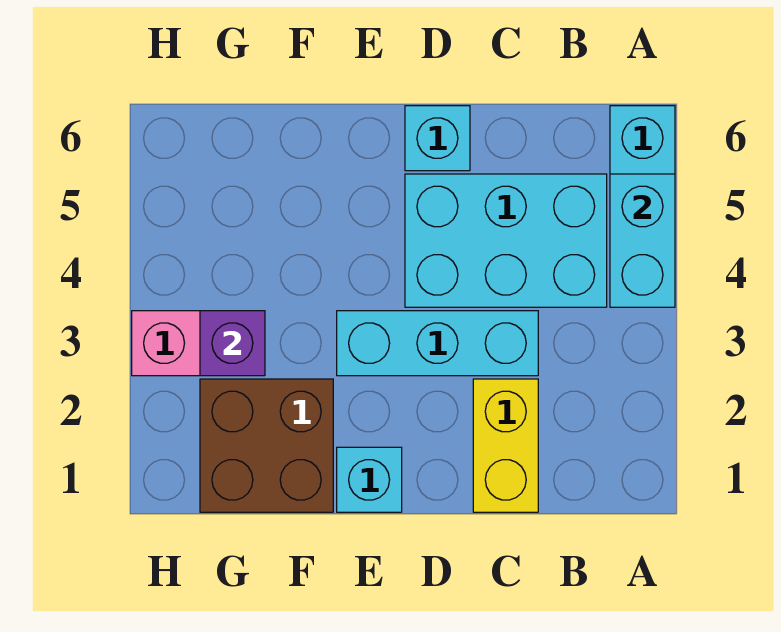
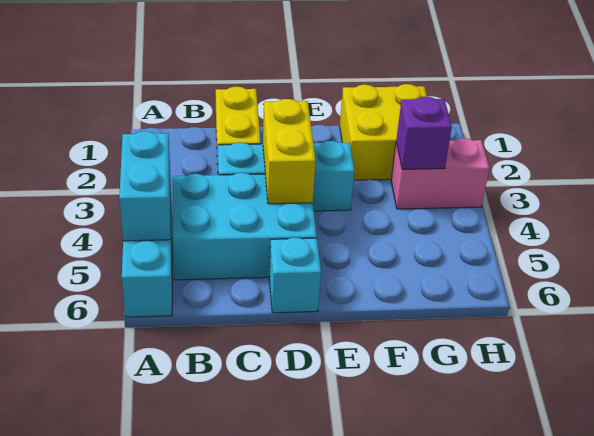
none -> yellow brick D3:D4 level 2
cyan brick E1 level 1 -> none
brown brick F1:G2 level 1 -> yellow brick F1:G2 level 1

